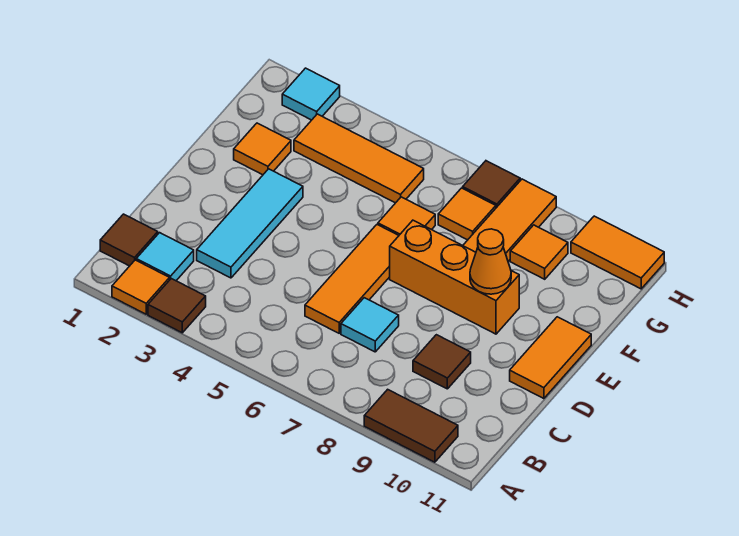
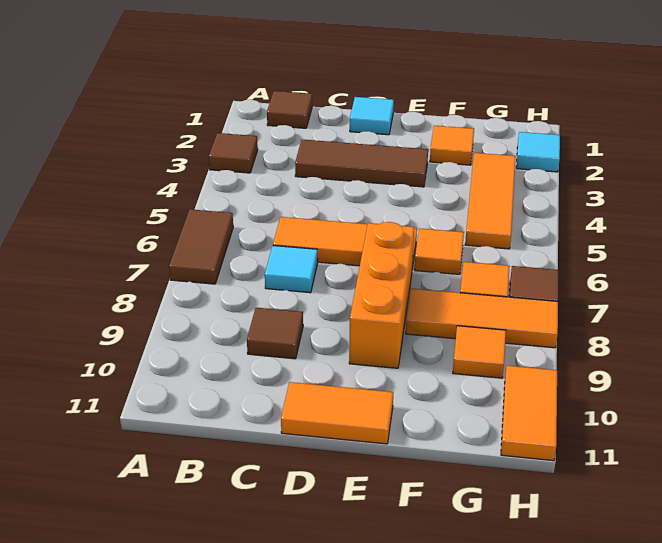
orange tile A2 level 1 -> none
brown tile A9:A10 level 1 -> brown tile A6:A7 level 1
cyan tile B2 level 1 -> cyan tile D1 level 1
cyan tile C3:E3 level 1 -> brown tile C3:E3 level 1
orange cone E9 level 2 -> none

